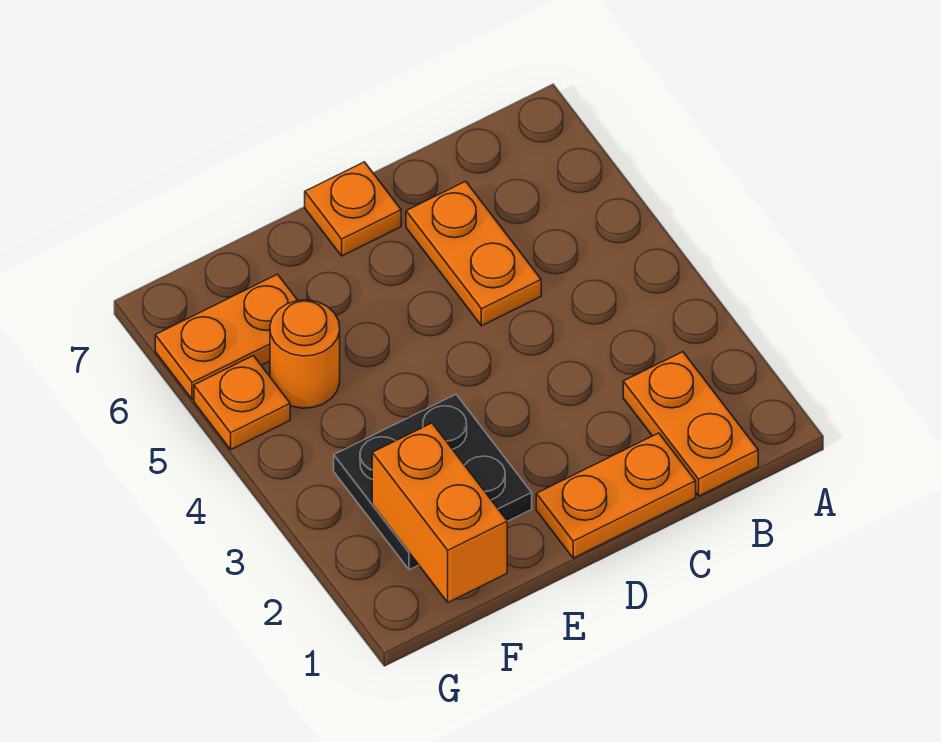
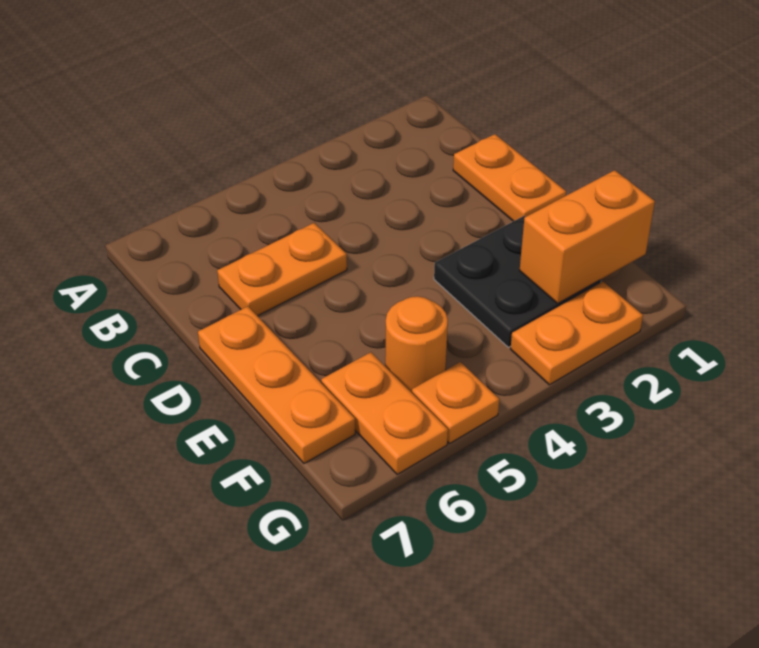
orange plate B1:B2 level 1 -> orange plate G2:G3 level 1
orange plate D7 level 1 -> orange plate D7:F7 level 1

